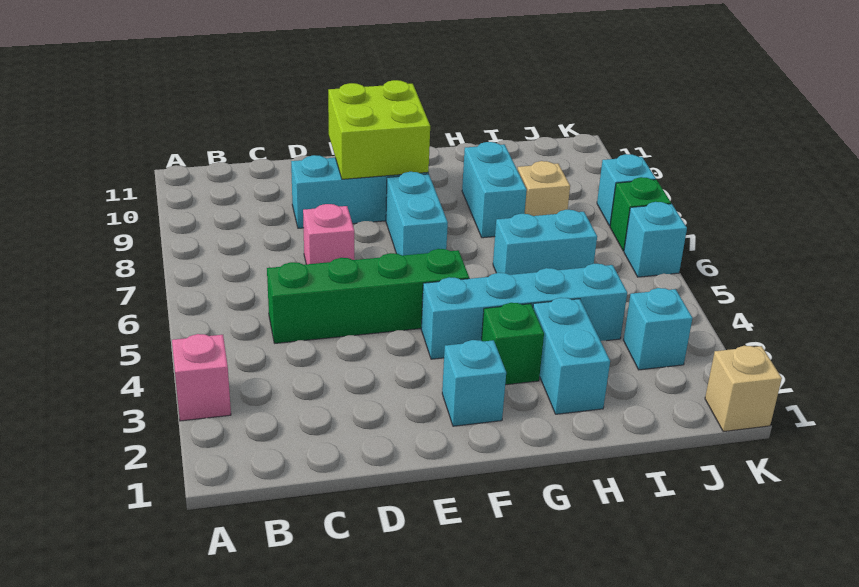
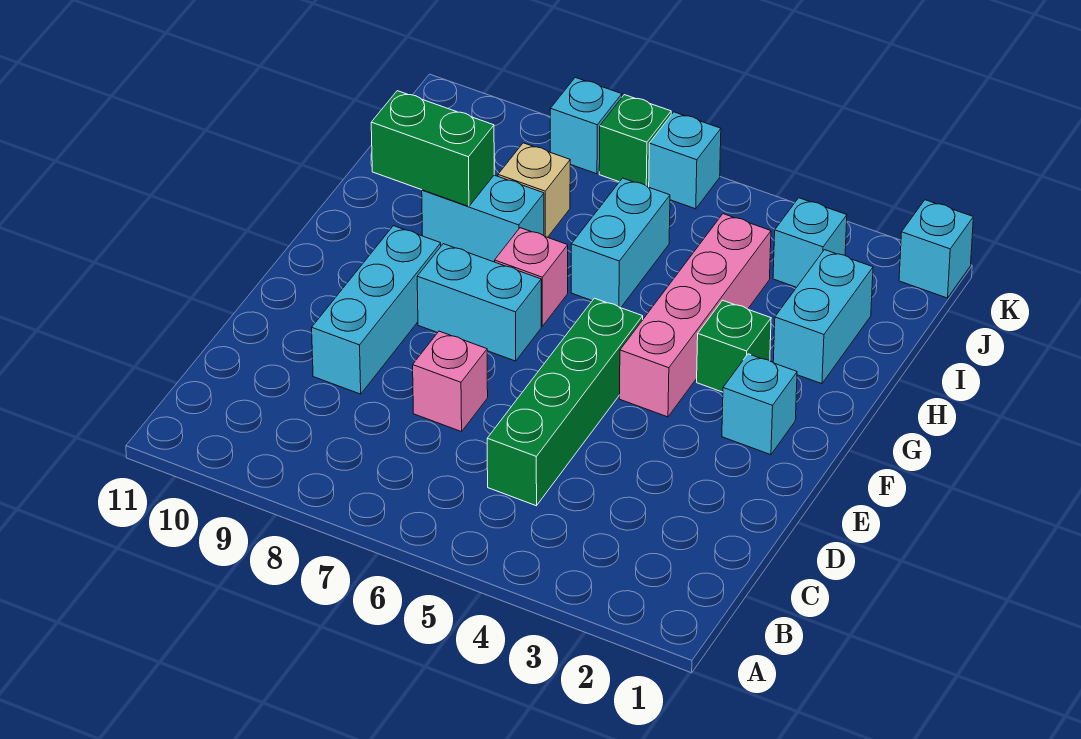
pink brick A3 level 1 -> pink brick G7 level 1
lime brick E9:F10 level 2 -> none
cyan brick F4:I4 level 1 -> pink brick F4:I4 level 1
cyan brick H2:H3 level 1 -> cyan brick H2:I2 level 1
none -> green brick H9:H10 level 2
tan brick K1 level 1 -> cyan brick K1 level 1

